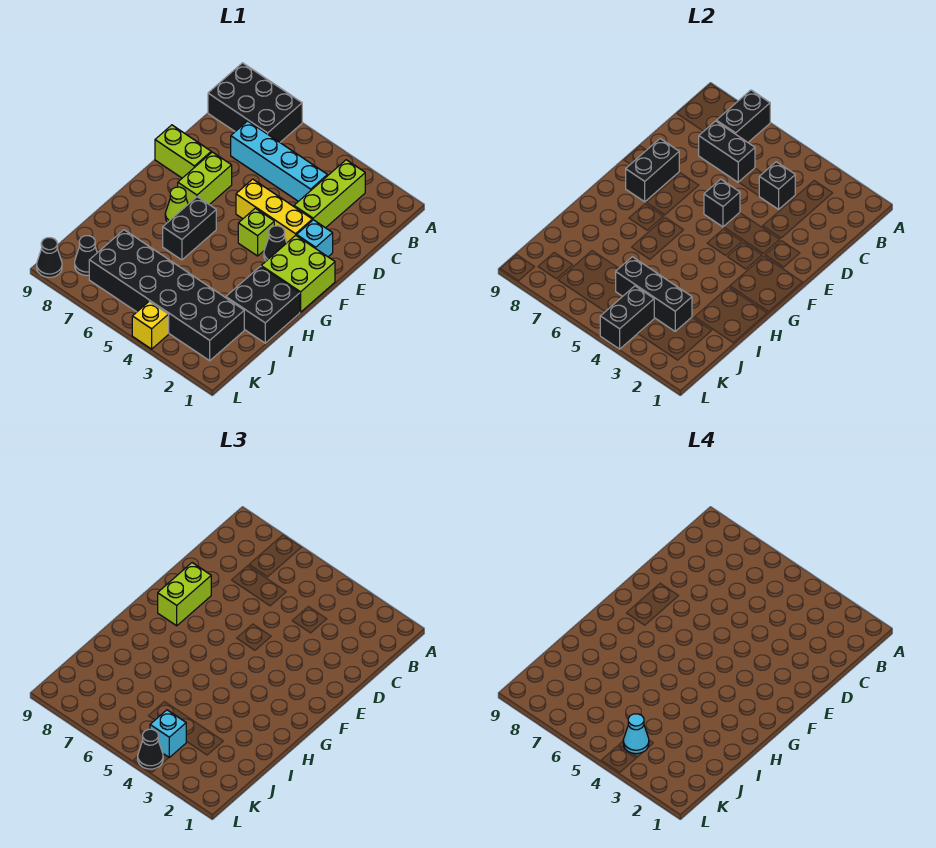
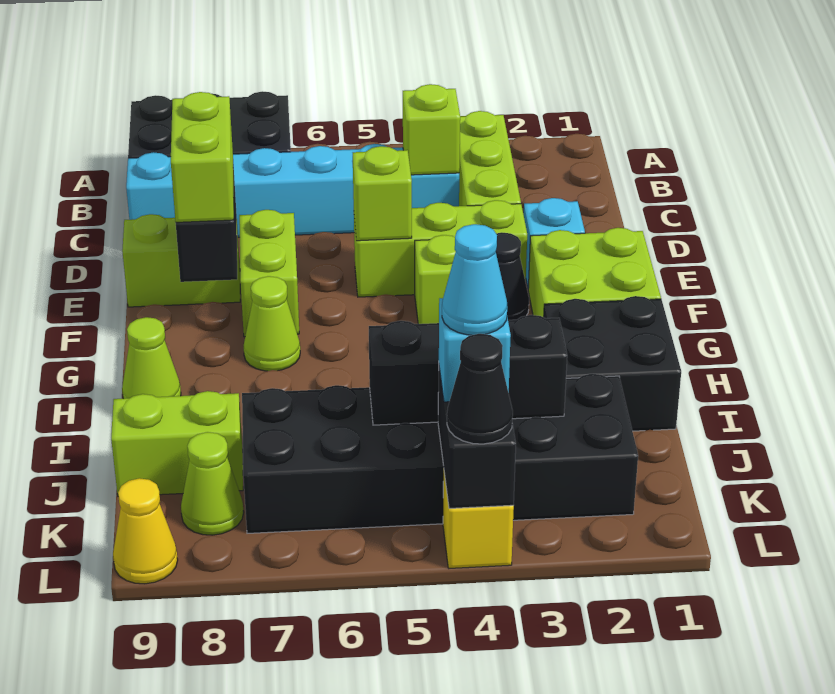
black brick A7:B7 level 2 -> none
cyan brick C4:C7 level 1 -> cyan brick C4:C9 level 1
black brick C4 level 2 -> lime brick C4 level 2
black brick C6:C7 level 2 -> none
yellow brick E3:E5 level 1 -> lime brick E3:E5 level 1
black brick E5 level 2 -> lime brick E5 level 2
black brick G6:H6 level 1 -> none
none -> lime cone H9 level 1
none -> lime brick J8:J9 level 1
black cone K8 level 1 -> lime cone K8 level 1
black cone L9 level 1 -> yellow cone L9 level 1

